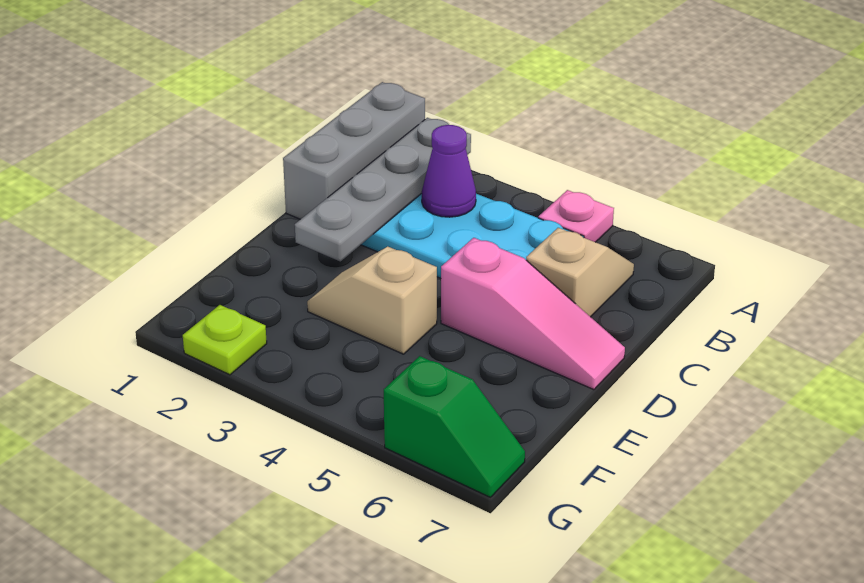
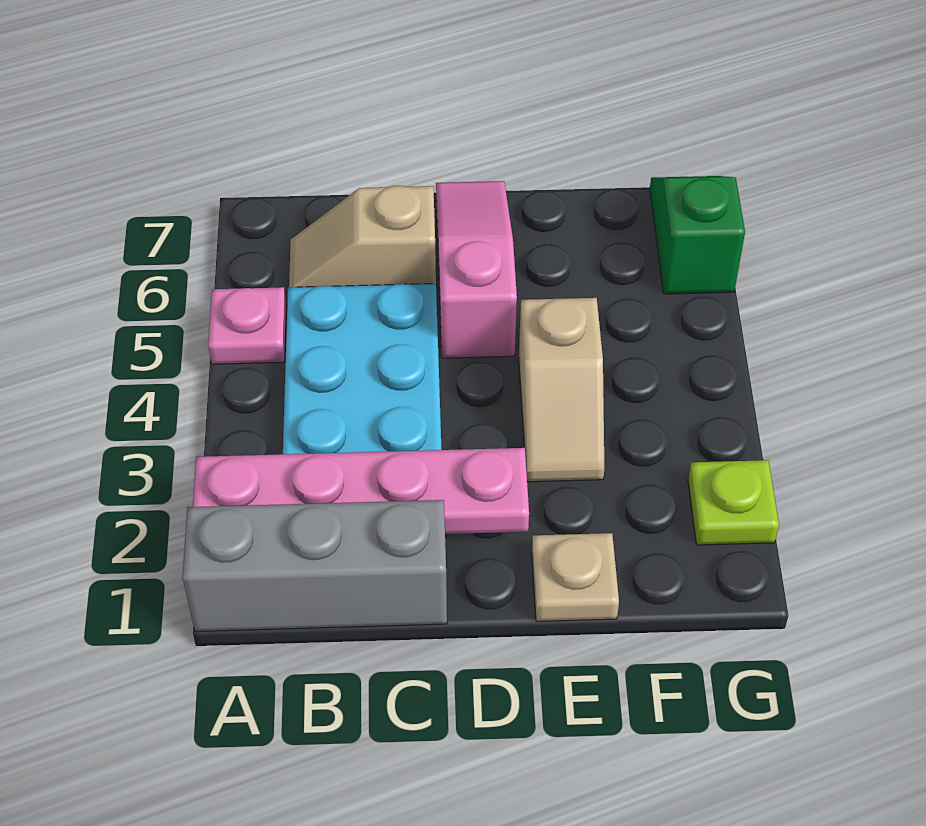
grey plate A2:D2 level 2 -> pink plate A2:D2 level 2
purple cone B3 level 2 -> none
none -> tan plate E1 level 1

